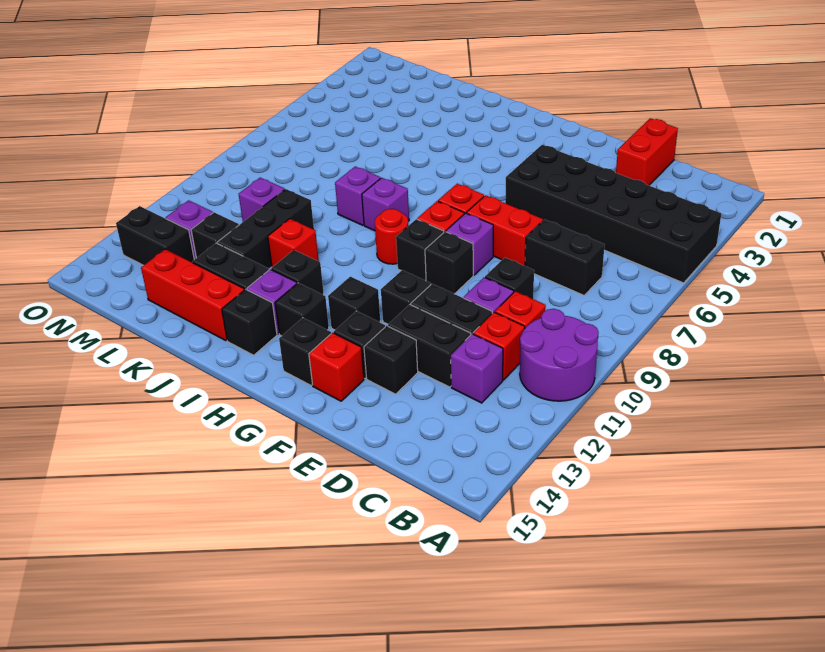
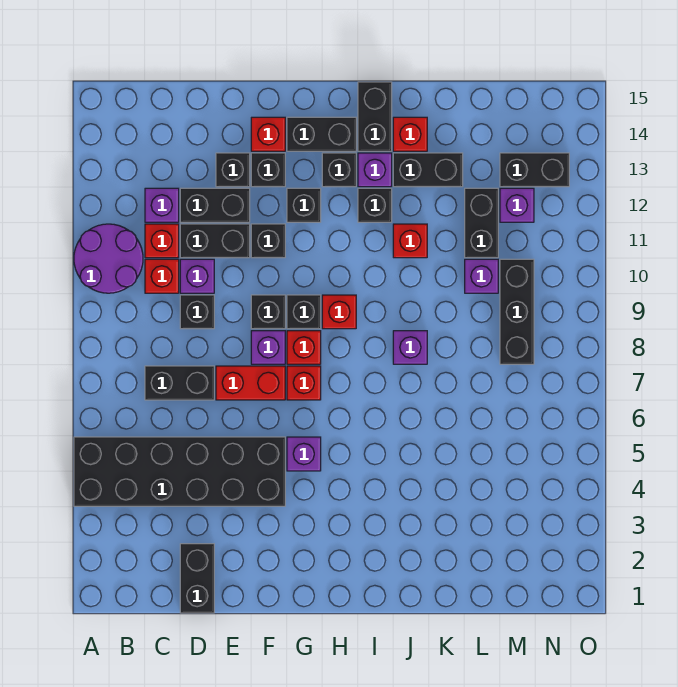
red brick D1:D2 level 1 -> black brick D1:D2 level 1
black brick G14 level 1 -> black brick G14:H14 level 1
red round brick H9 level 1 -> red brick H9 level 1
purple brick I8 level 1 -> purple brick G5 level 1
black brick I14 level 1 -> black brick I14:I15 level 1
red brick J14:L14 level 1 -> red brick J14 level 1
black brick K10:K12 level 1 -> black brick M8:M10 level 1
black brick L12 level 1 -> black brick L11:L12 level 1

